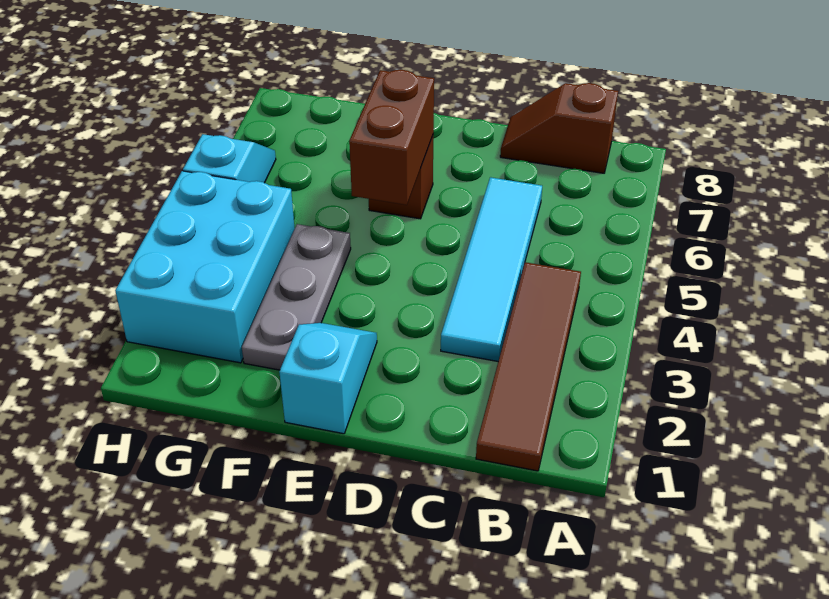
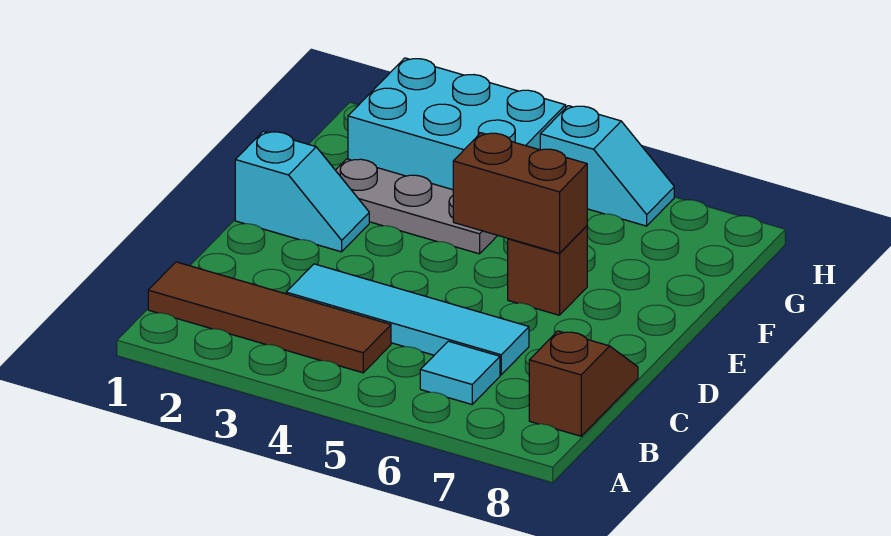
none -> cyan tile B6 level 1

